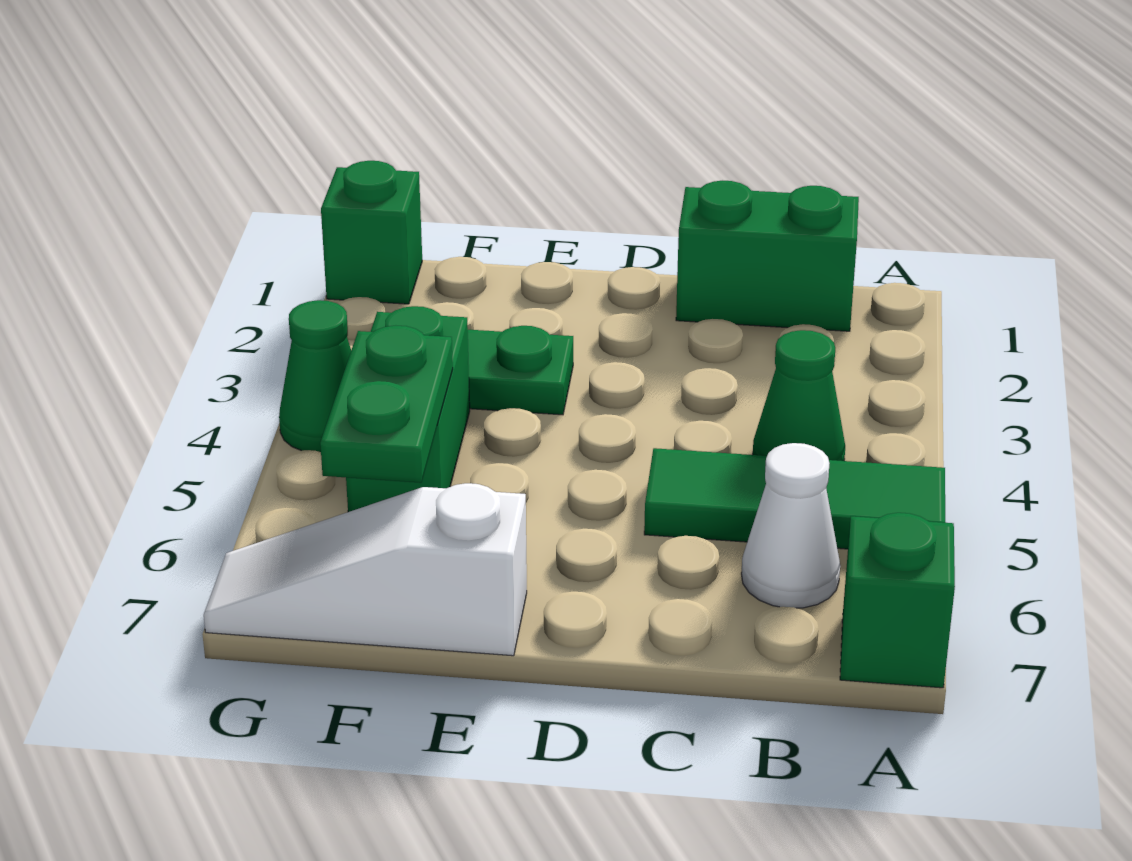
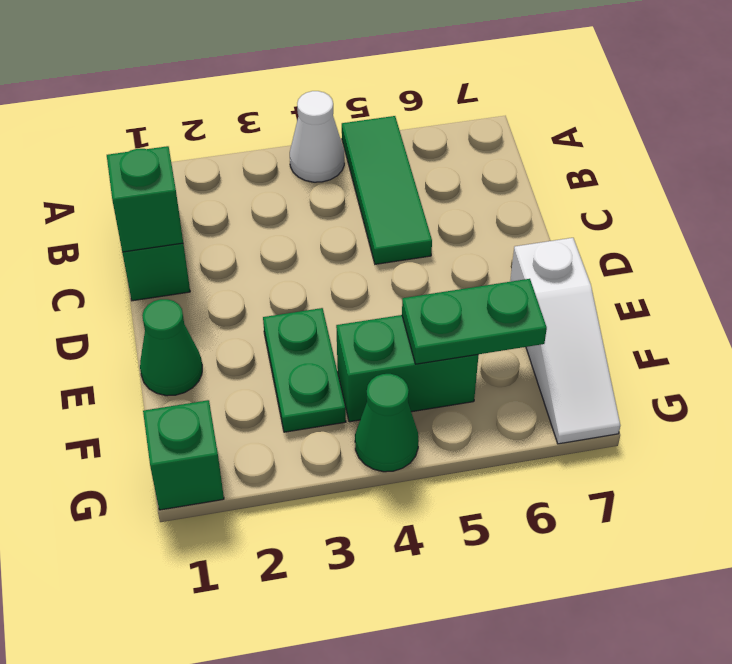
green brick A7 level 1 -> green brick C1 level 2
green cone B4 level 1 -> green cone E1 level 1
white cone B6 level 1 -> white cone A4 level 1

